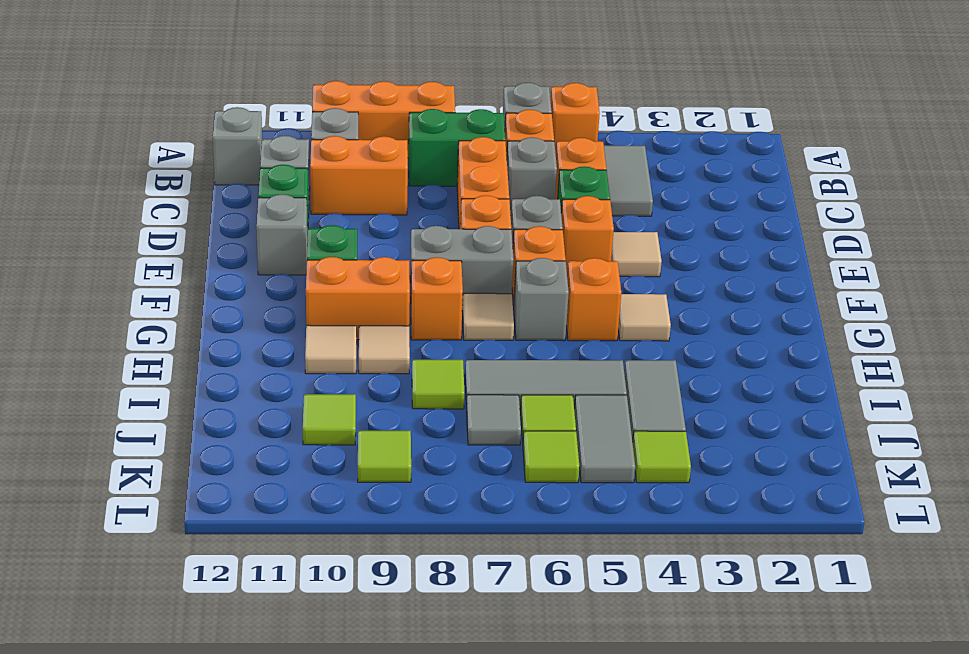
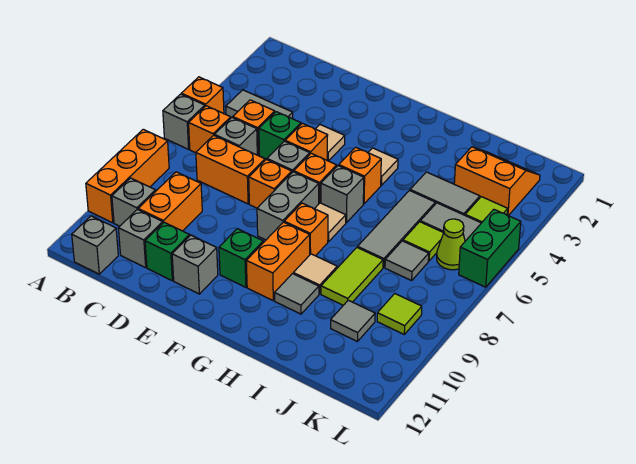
green brick B7:B8 level 1 -> green brick L5:L6 level 1
tan tile H10 level 1 -> grey tile H10 level 1
lime tile I8 level 1 -> lime tile I8:I9 level 1
none -> orange slope J2:K3 level 1 top 3
lime tile J10 level 1 -> grey tile J10 level 1
lime tile K6 level 1 -> lime cone K6 level 1

